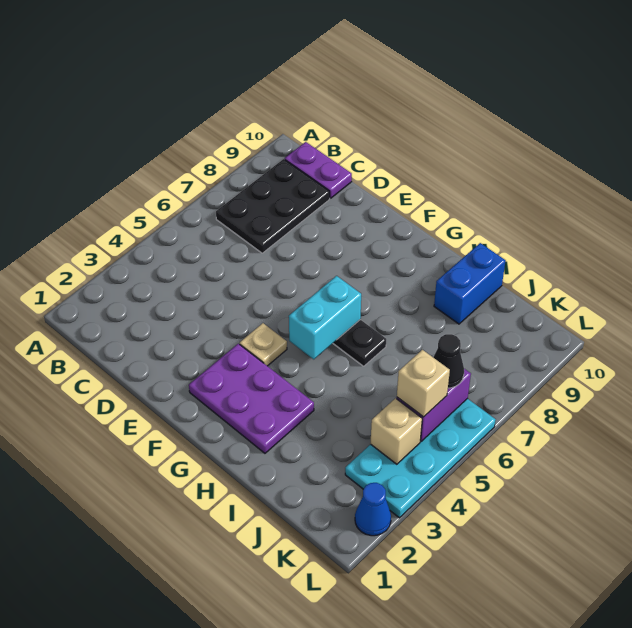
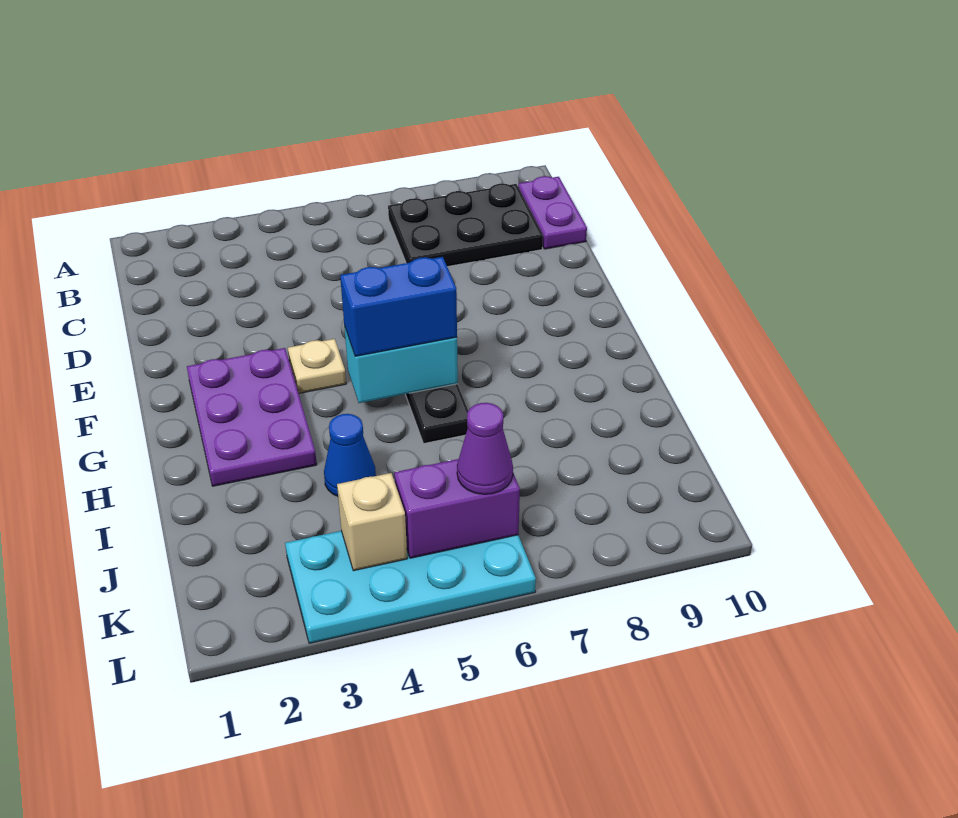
blue brick I9:I10 level 1 -> blue brick G5:G6 level 3
tan brick K5 level 3 -> none
black cone K6 level 3 -> purple cone K6 level 3
blue cone L2 level 1 -> blue cone I4 level 1

